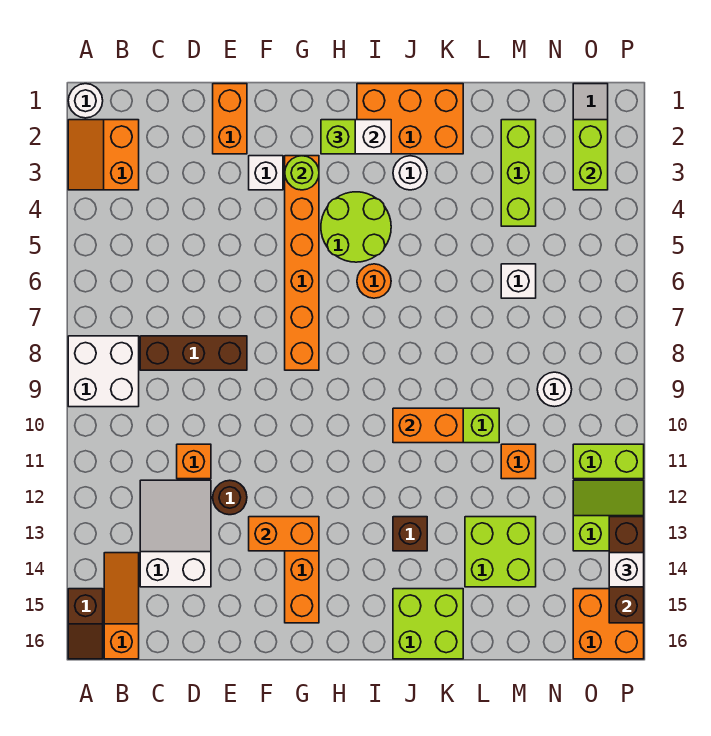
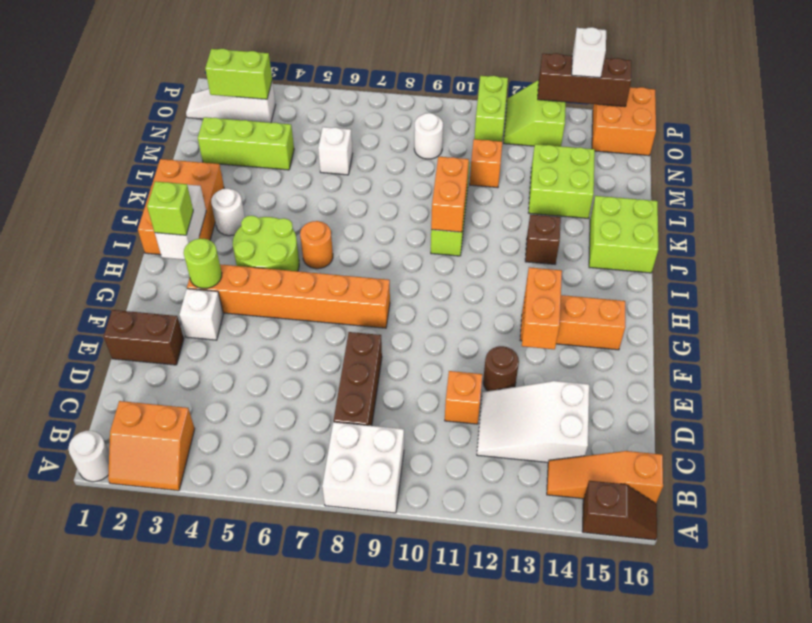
orange brick E1:E2 level 1 -> brown brick E1:E2 level 1

